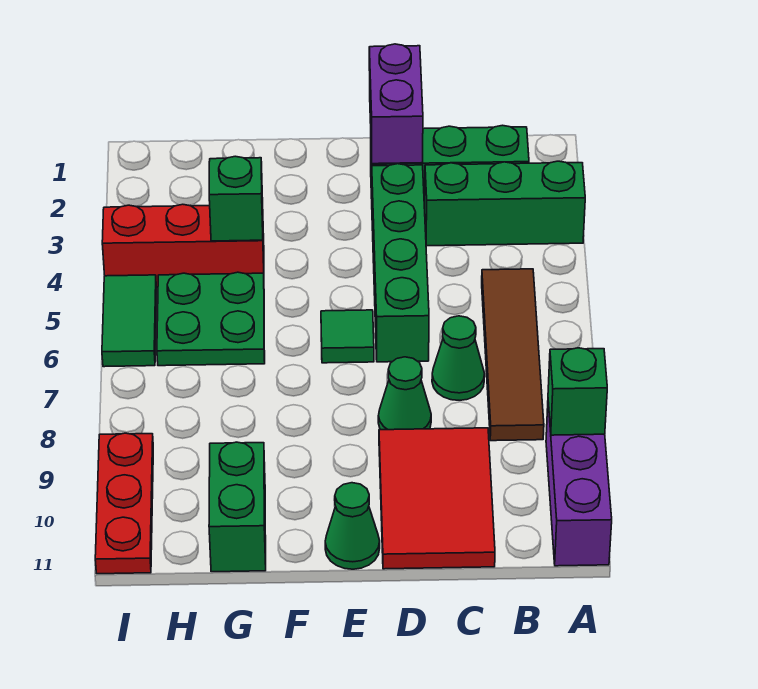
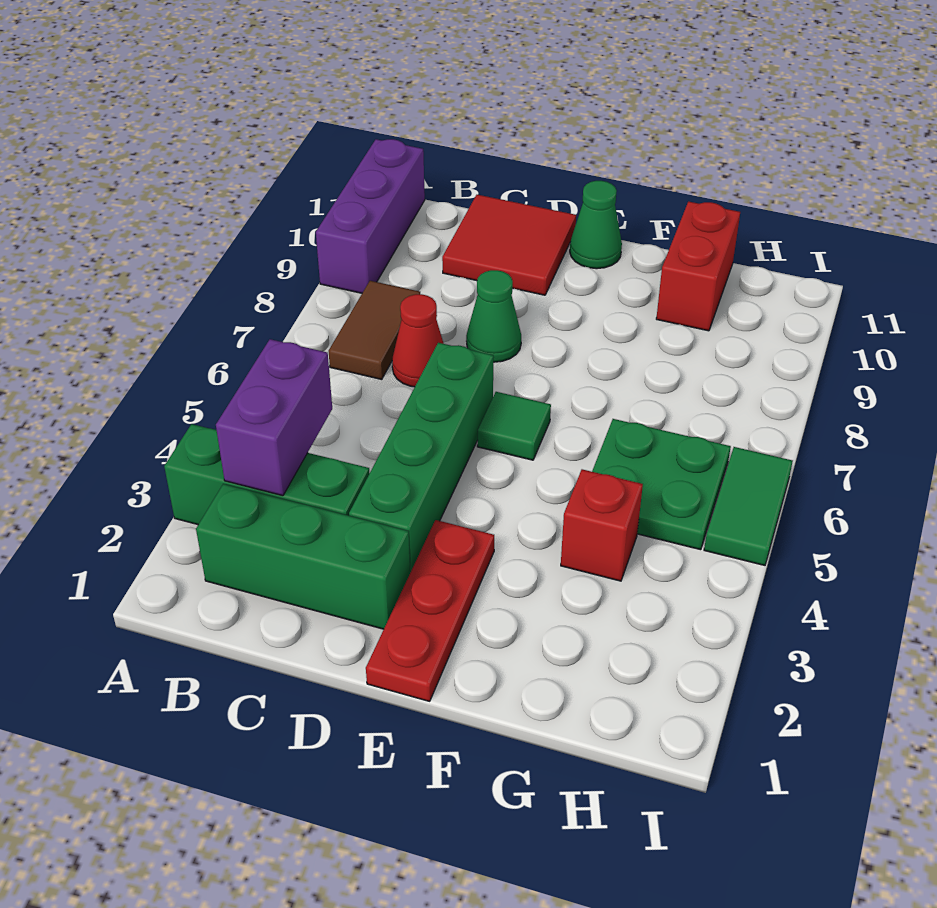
green brick A9 level 2 -> none
brown tile B5:B8 level 1 -> brown tile B7:B8 level 1
green cone C7 level 1 -> red cone C7 level 1
red tile C9:D11 level 1 -> red tile C10:D11 level 1
purple brick D1:D2 level 2 -> purple brick B3:B4 level 2
red brick G4:I4 level 1 -> red brick G4 level 1
green brick G4 level 2 -> none
green brick G10:G11 level 1 -> red brick G10:G11 level 1
red plate I9:I11 level 1 -> red plate E1:E3 level 1

